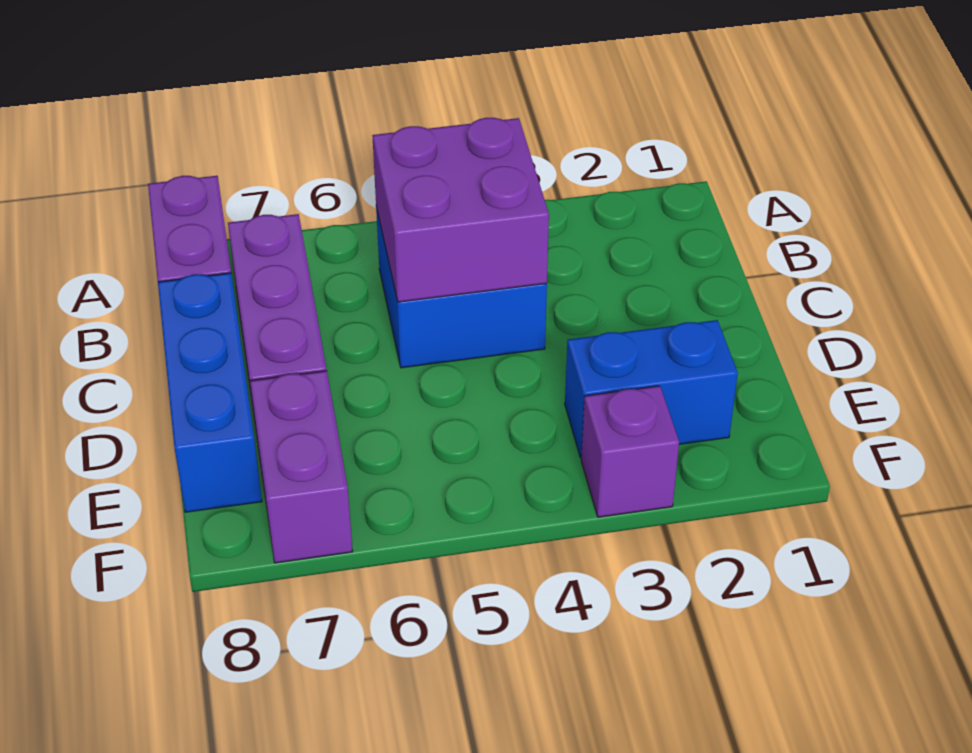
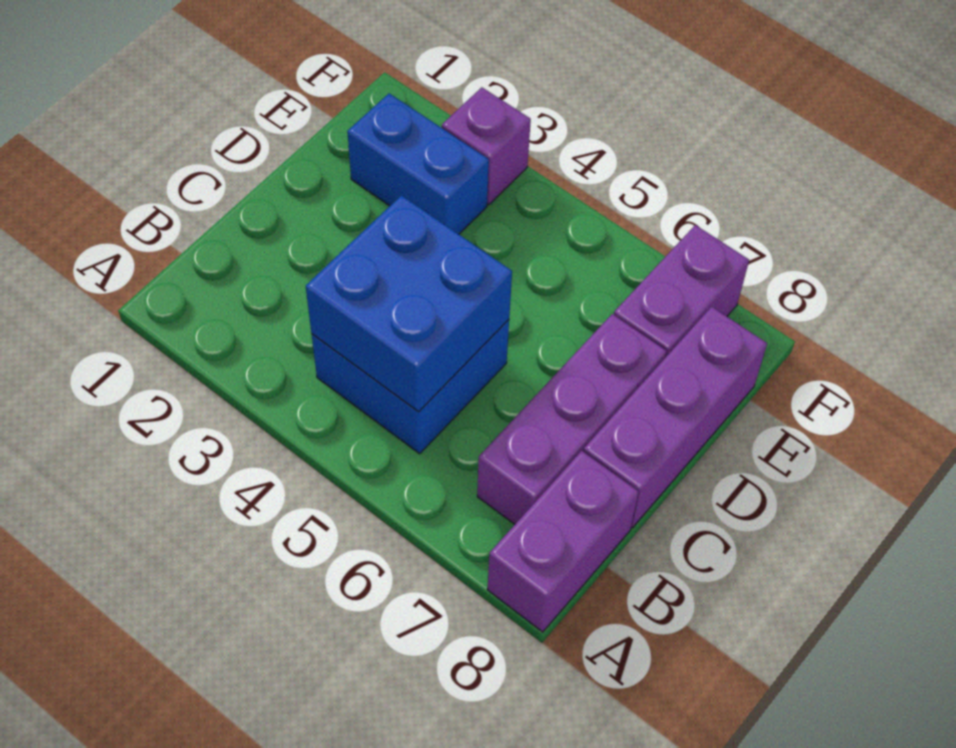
purple brick B4:C5 level 2 -> blue brick B4:C5 level 2
blue brick C8:E8 level 1 -> purple brick C8:E8 level 1

